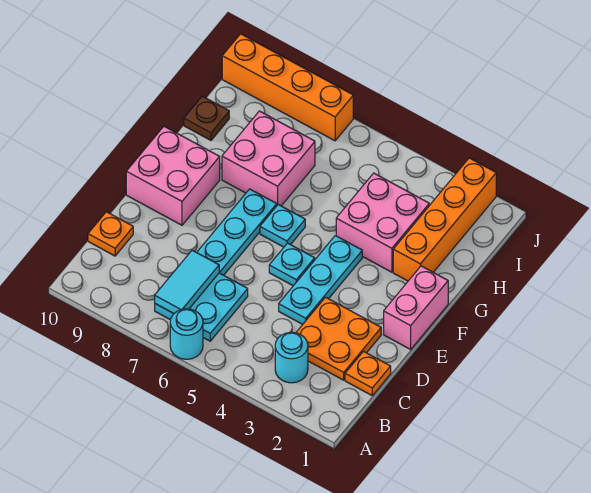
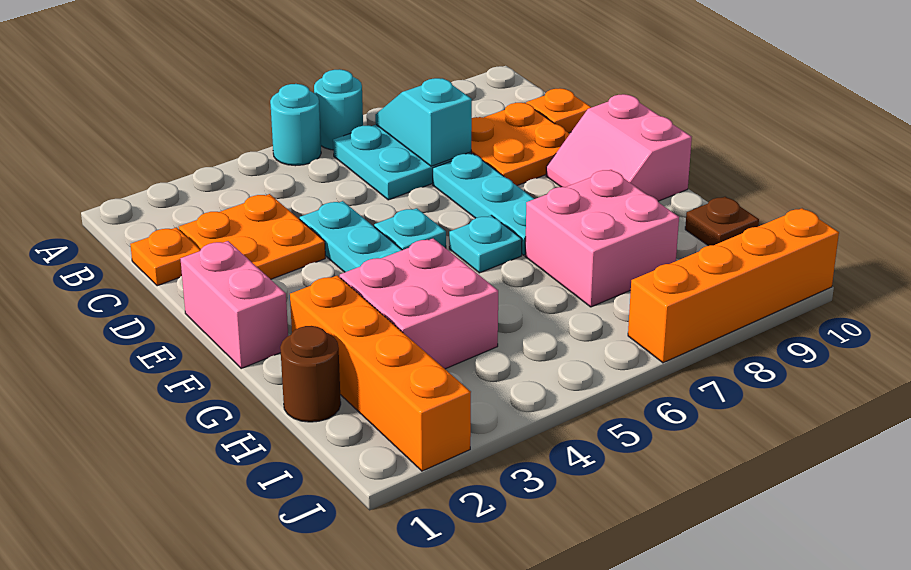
cyan round brick B3 level 1 -> cyan round brick A5 level 1
cyan tile B7:C7 level 2 -> cyan slope B7:C7 level 2 top C
none -> orange plate C8:D9 level 1
pink brick E9:F10 level 1 -> pink slope E9:F10 level 1 top 10
none -> brown round brick H1 level 1

